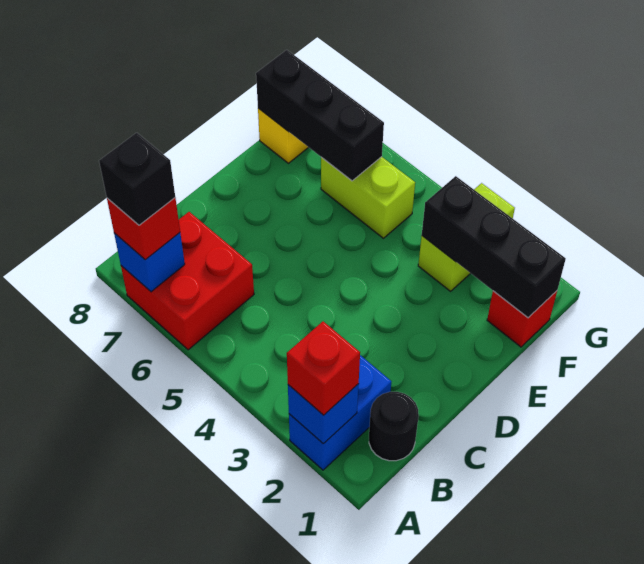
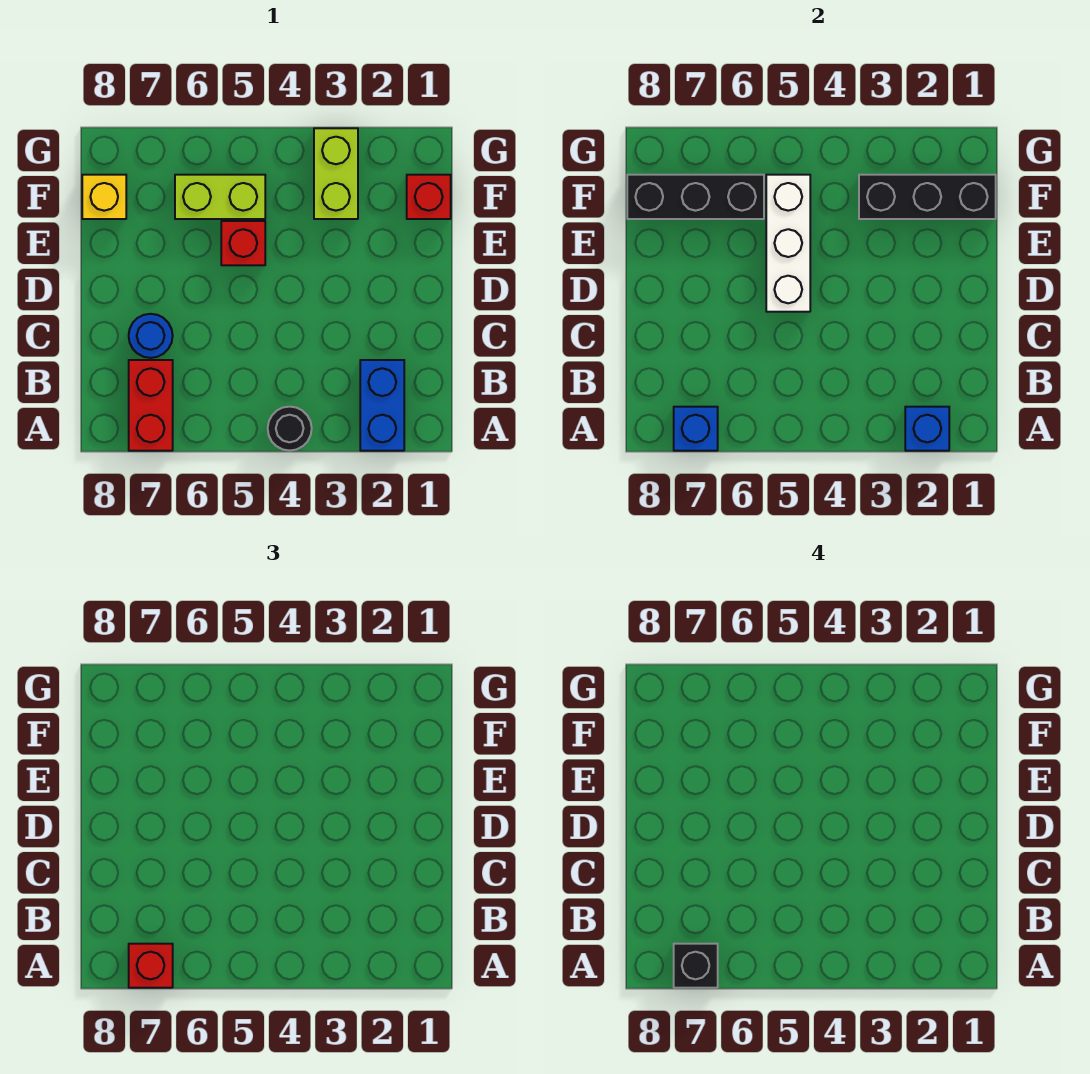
red brick A2 level 3 -> red brick E5 level 1
red brick A6:B7 level 1 -> red brick A7:B7 level 1
black round brick B1 level 1 -> black round brick A4 level 1
none -> blue round brick C7 level 1
none -> white brick D5:F5 level 2

